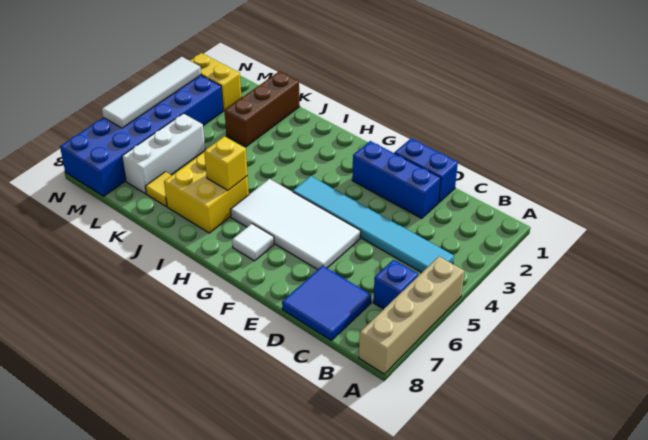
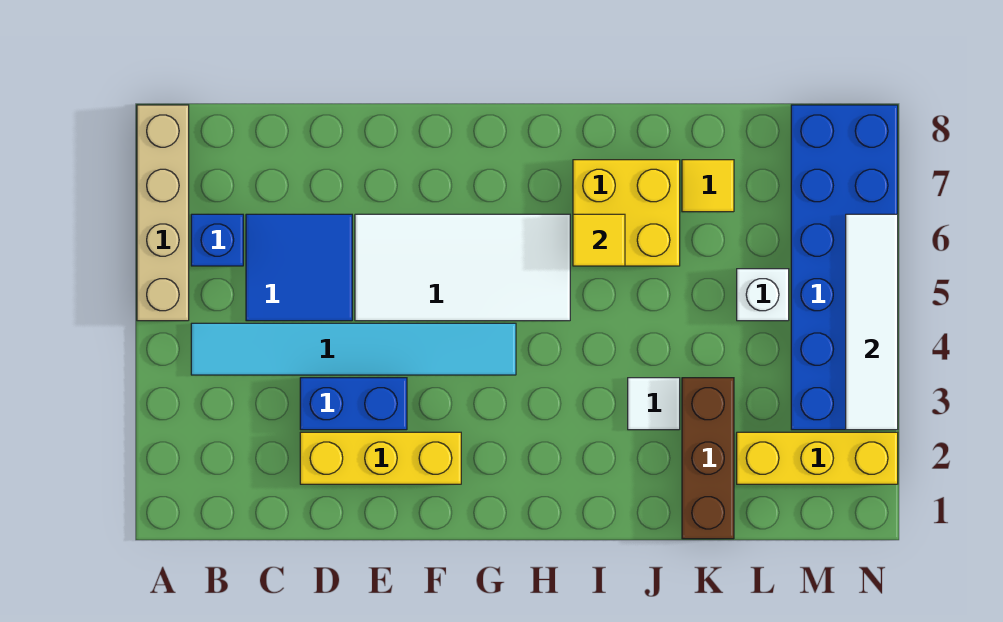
blue tile C7:D8 level 1 -> blue tile C5:D6 level 1
blue brick D1:E1 level 1 -> blue brick D3:E3 level 1
blue brick D2:F2 level 1 -> yellow brick D2:F2 level 1
white tile G7 level 1 -> white tile J3 level 1
yellow brick I6 level 2 -> yellow tile I6 level 2
white brick L5:L7 level 1 -> white brick L5 level 1
yellow brick M2:N2 level 1 -> yellow brick L2:N2 level 1

